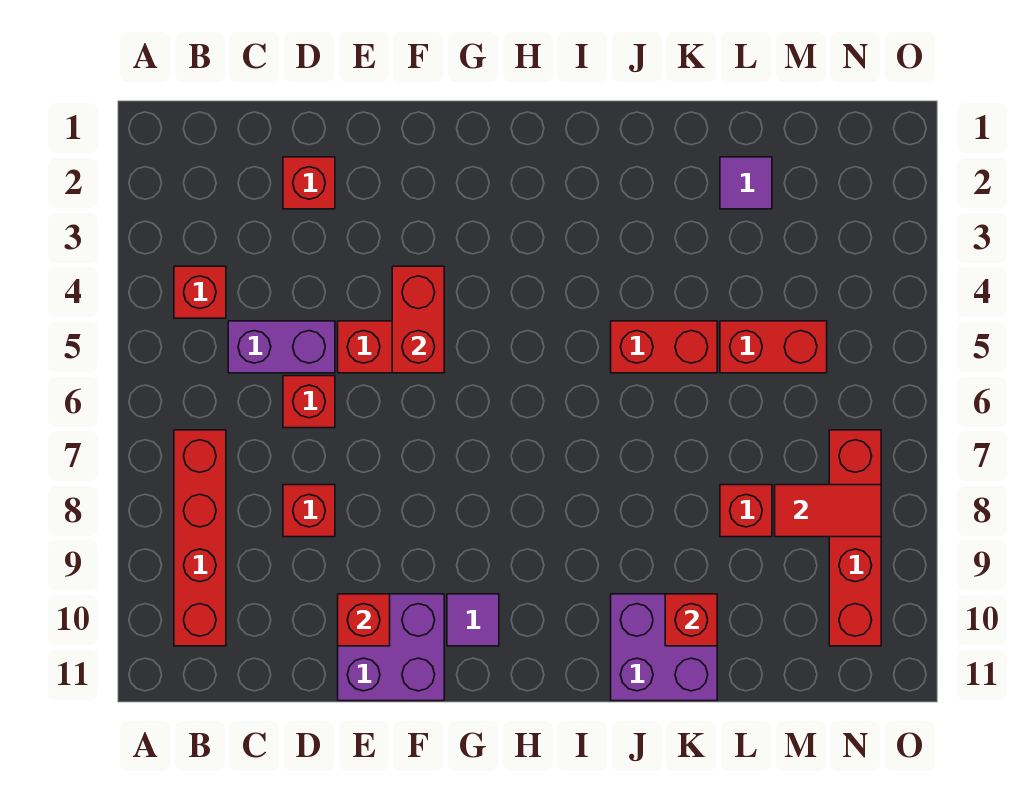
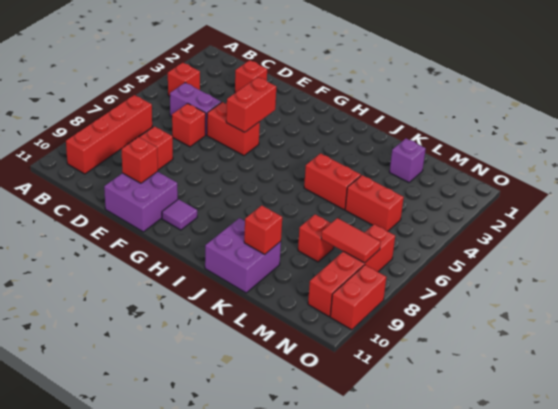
purple tile L2 level 1 -> purple brick L2 level 1
none -> red brick O9:O10 level 1

